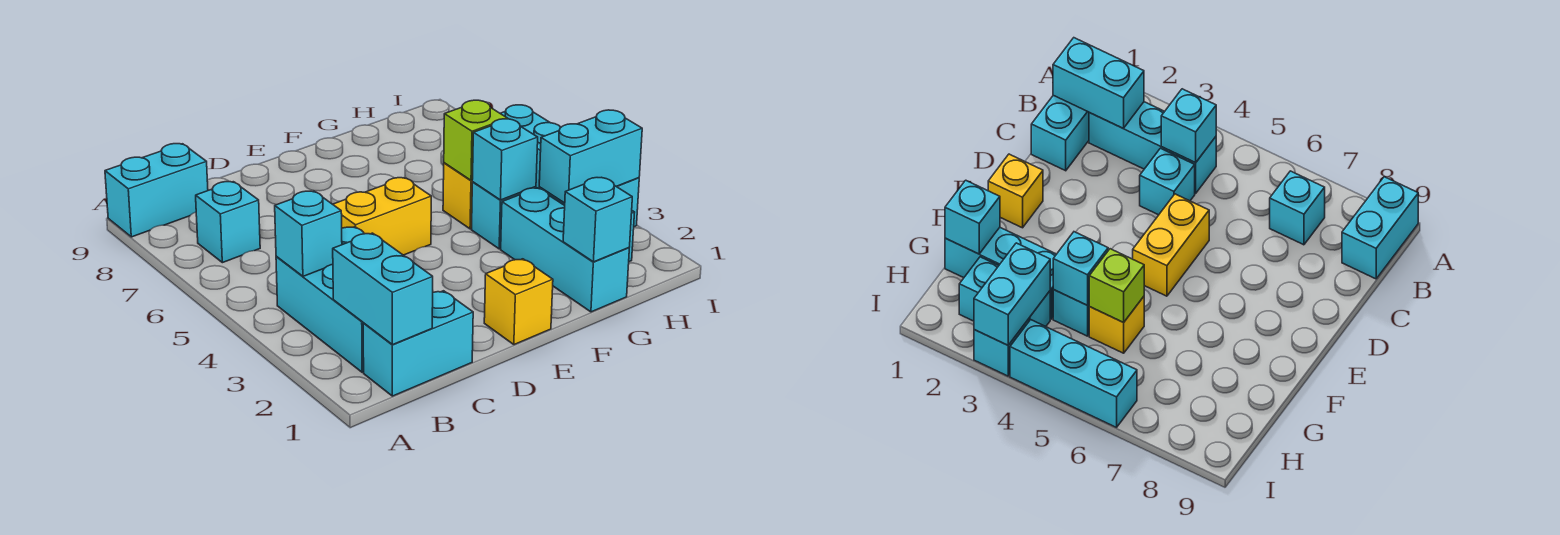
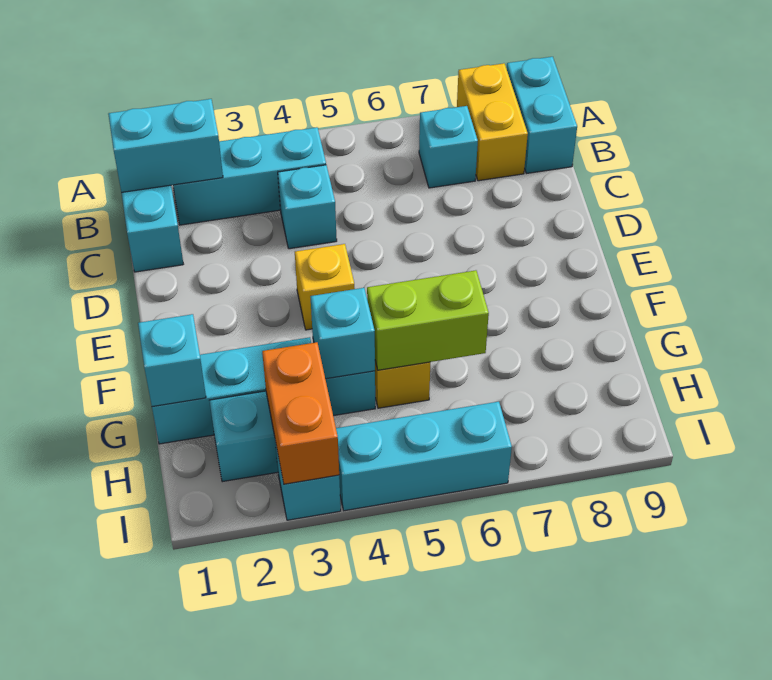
cyan brick B4 level 2 -> none
yellow brick D5:E5 level 1 -> yellow brick A8:B8 level 1
yellow brick E1 level 1 -> yellow brick E4 level 1
lime brick G5 level 2 -> lime brick G5:G6 level 2
cyan brick H3:I3 level 2 -> orange brick H3:I3 level 2

